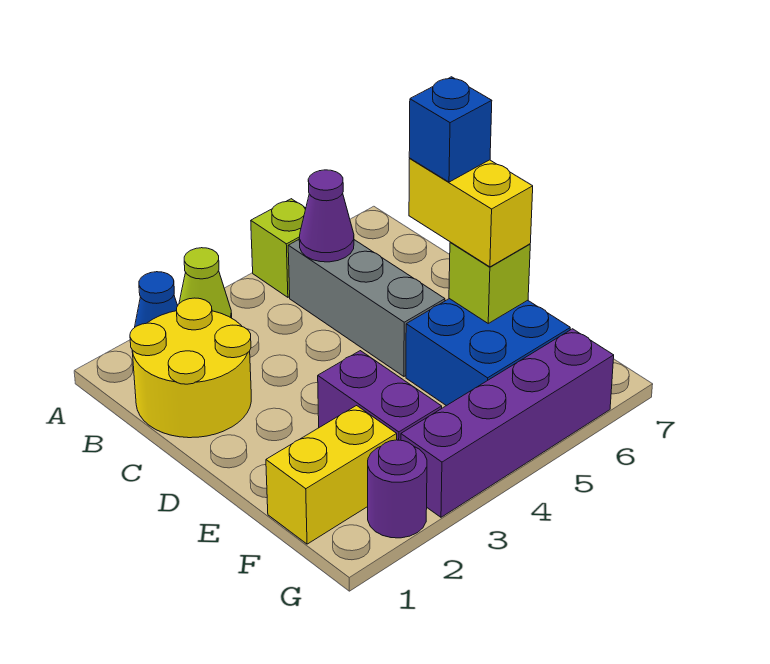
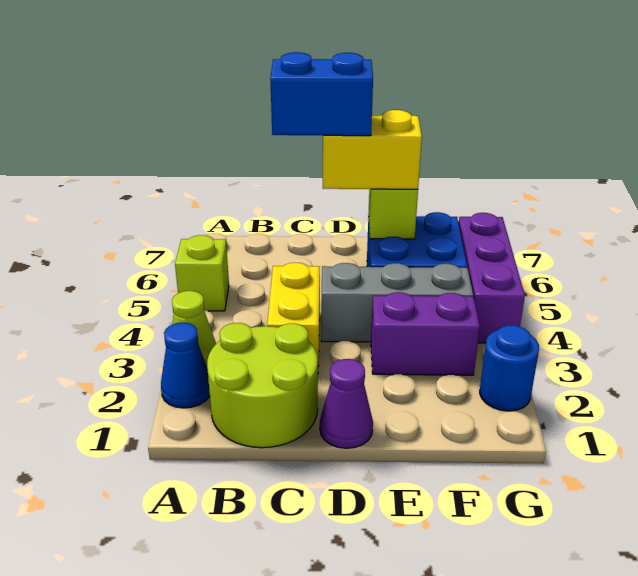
yellow round brick B1:C2 level 1 -> lime round brick B1:C2 level 1
grey brick B5:D5 level 1 -> grey brick D4:F4 level 1
purple cone B5 level 2 -> purple cone D1 level 1
blue brick D6 level 4 -> blue brick C6:D6 level 4
yellow brick F1:F2 level 1 -> yellow brick C3:C4 level 1
purple round brick G2 level 1 -> blue round brick G2 level 1
purple brick G3:G6 level 1 -> purple brick G4:G6 level 1

